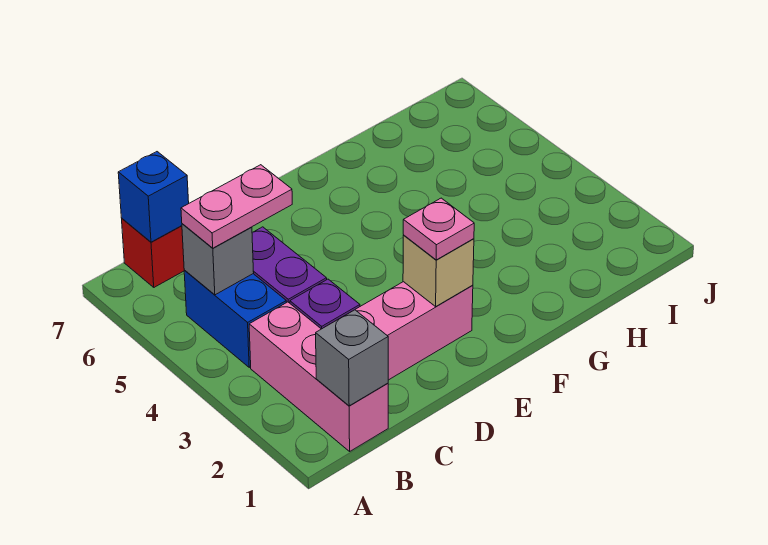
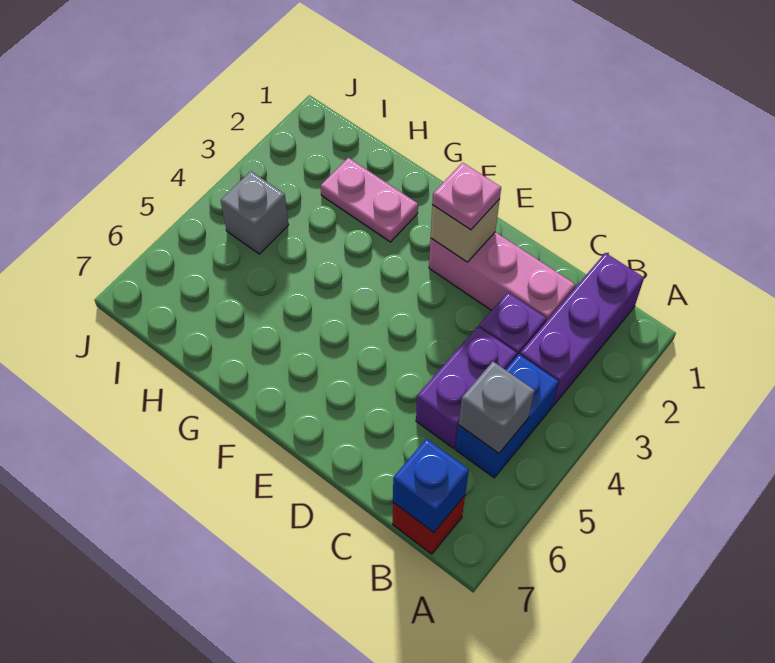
pink brick B1:B3 level 1 -> purple brick B1:B3 level 1
grey brick B1 level 2 -> grey brick I4 level 1
pink plate B5:C5 level 3 -> pink plate G2:H2 level 1

